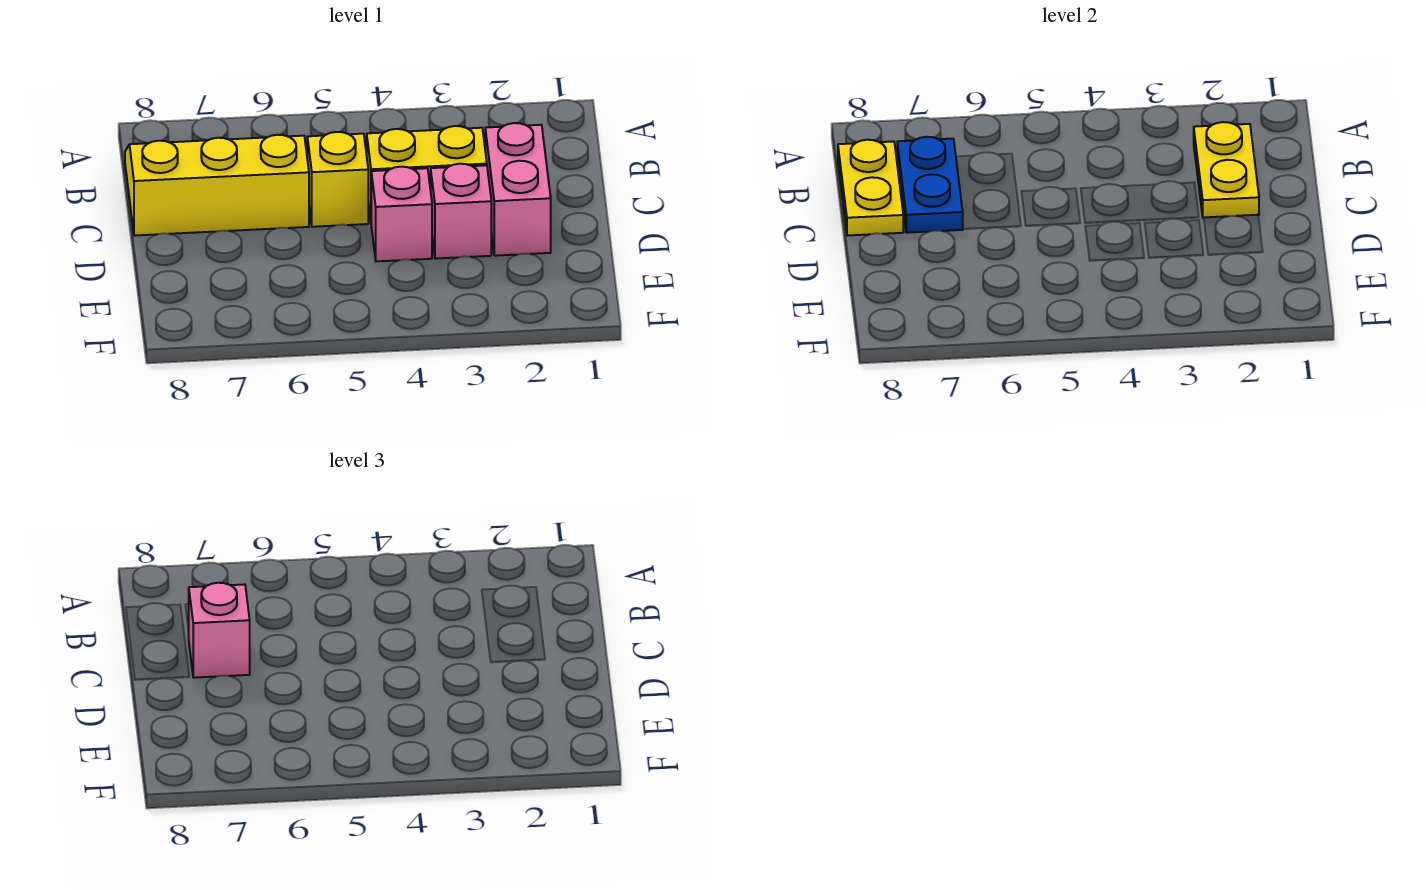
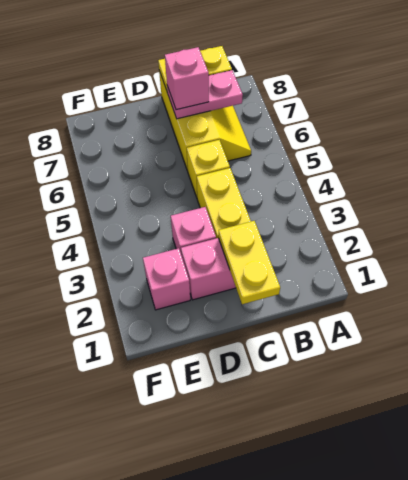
yellow plate B2:C2 level 2 -> yellow plate C1:C2 level 2
blue plate B7:C7 level 2 -> pink plate B7:C7 level 2
pink brick D4 level 1 -> pink brick E2 level 1

